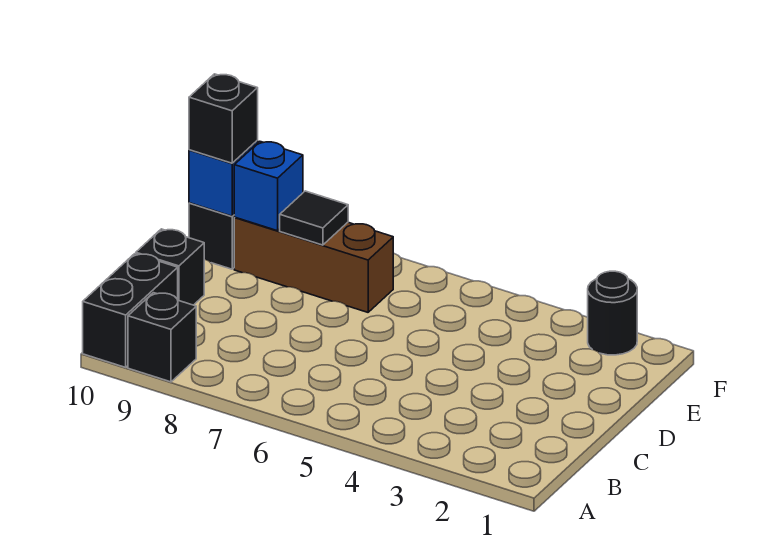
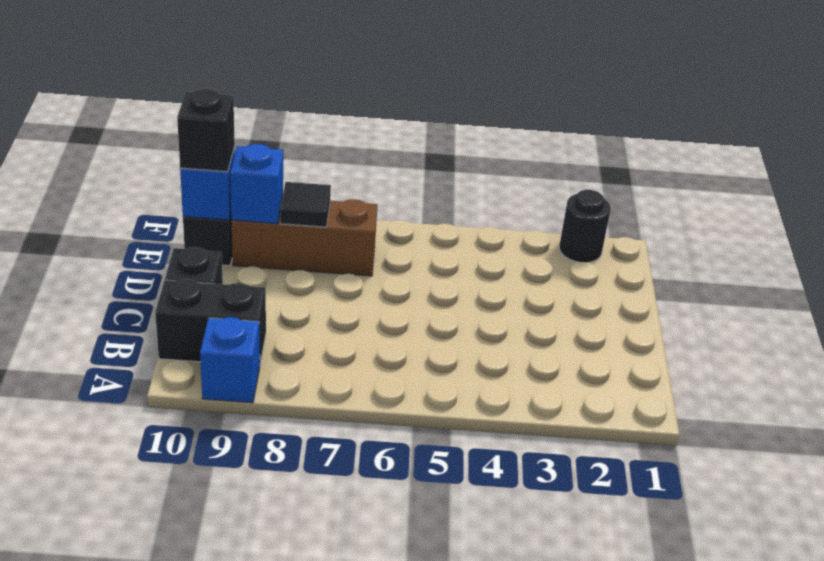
black brick A9 level 1 -> blue brick A9 level 1
black brick A10:B10 level 1 -> black brick B9:B10 level 1

